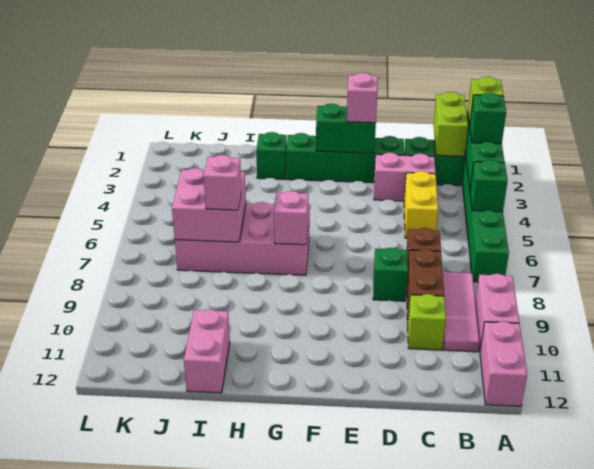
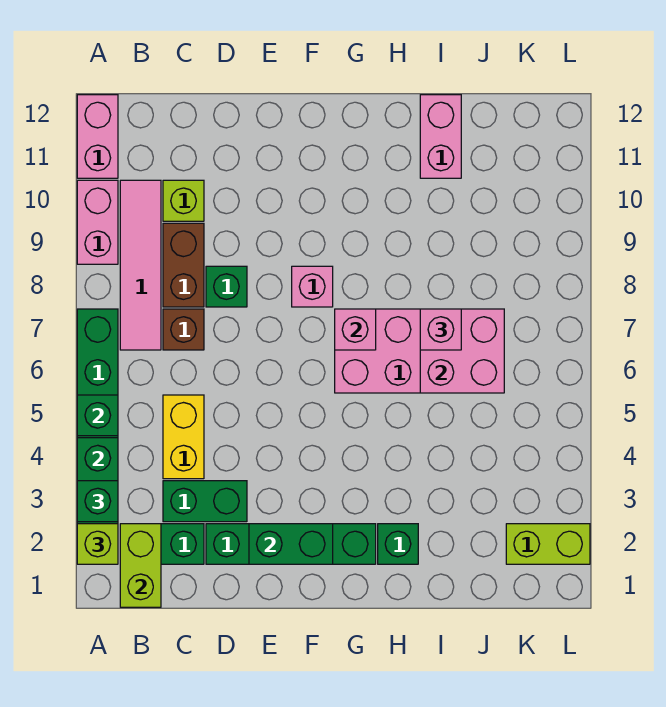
pink tile B8:B10 level 1 -> pink tile B7:B10 level 1
pink brick C3:D3 level 1 -> green brick C3:D3 level 1
pink brick E2 level 3 -> pink brick F8 level 1
none -> lime brick K2:L2 level 1

